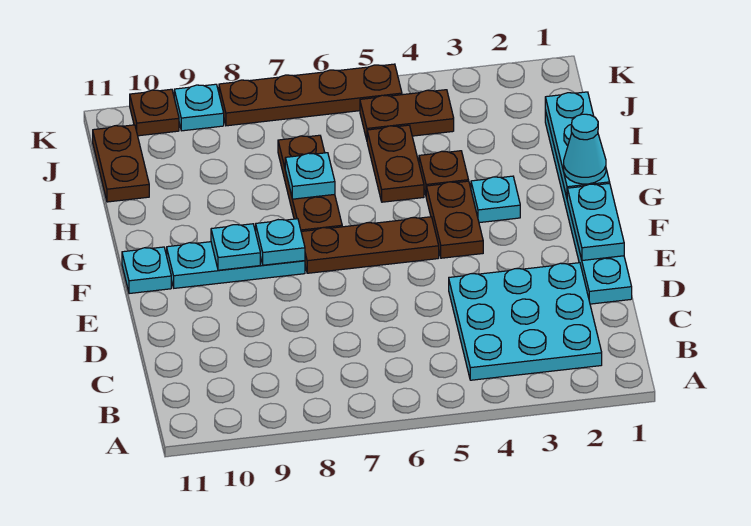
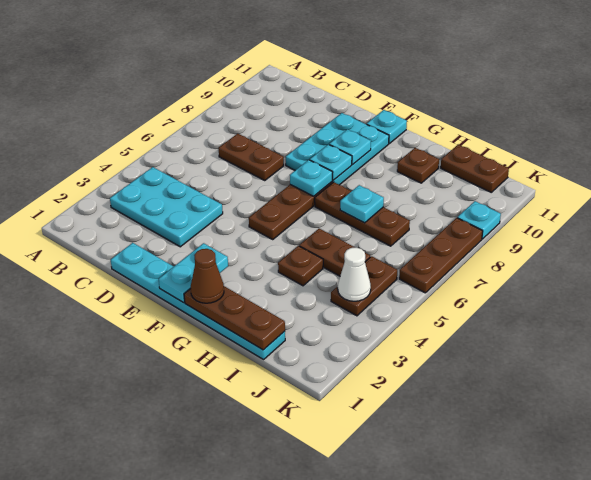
cyan plate B2:D4 level 1 -> cyan plate B3:D4 level 1
cyan plate E1:F1 level 2 -> cyan plate F1:F2 level 2
brown plate F4:G4 level 1 -> brown plate C7:D7 level 1
cyan plate F8:F10 level 1 -> cyan plate E8:F10 level 1
cyan plate G1:I1 level 2 -> brown plate G1:I1 level 2
cyan cone G1 level 3 -> brown cone G1 level 3
cyan plate G3 level 1 -> cyan plate F7 level 2
none -> white cone J4 level 2
brown plate K5:K8 level 1 -> brown plate K6:K8 level 1
brown plate K10 level 1 -> brown plate H10 level 1

